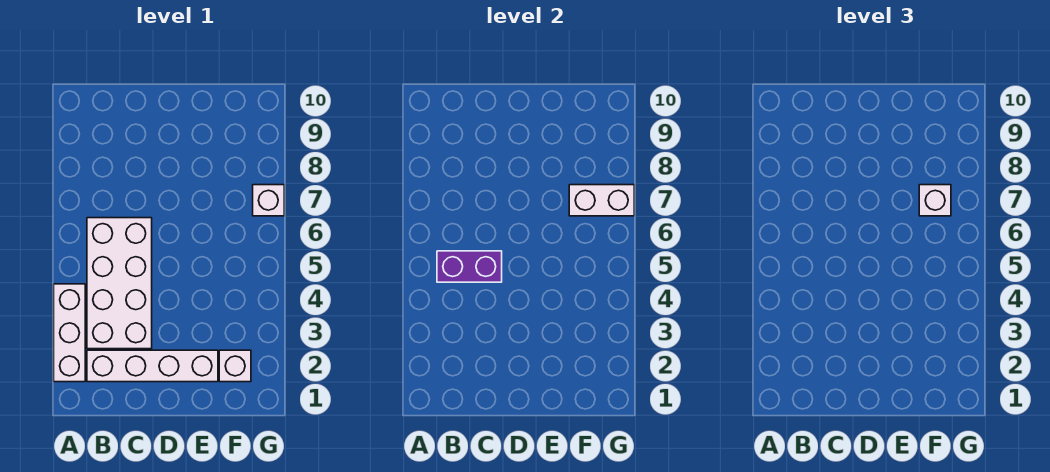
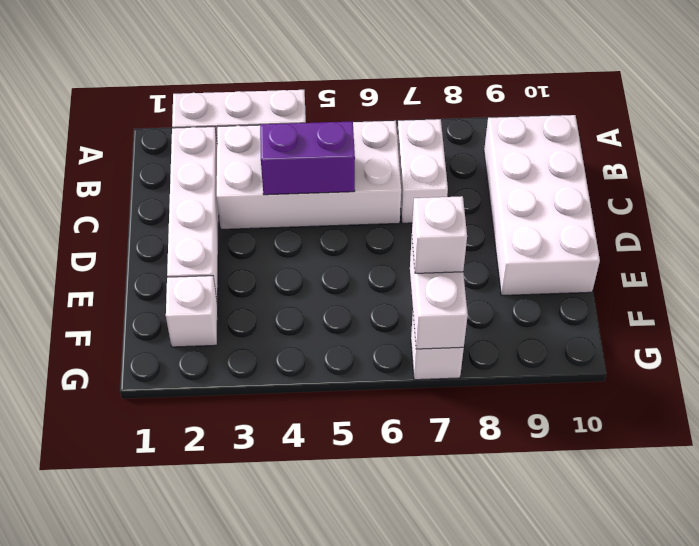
purple brick B5:C5 level 2 -> purple brick C4:C5 level 2
none -> white brick B7:C7 level 1
none -> white brick B9:E10 level 1

